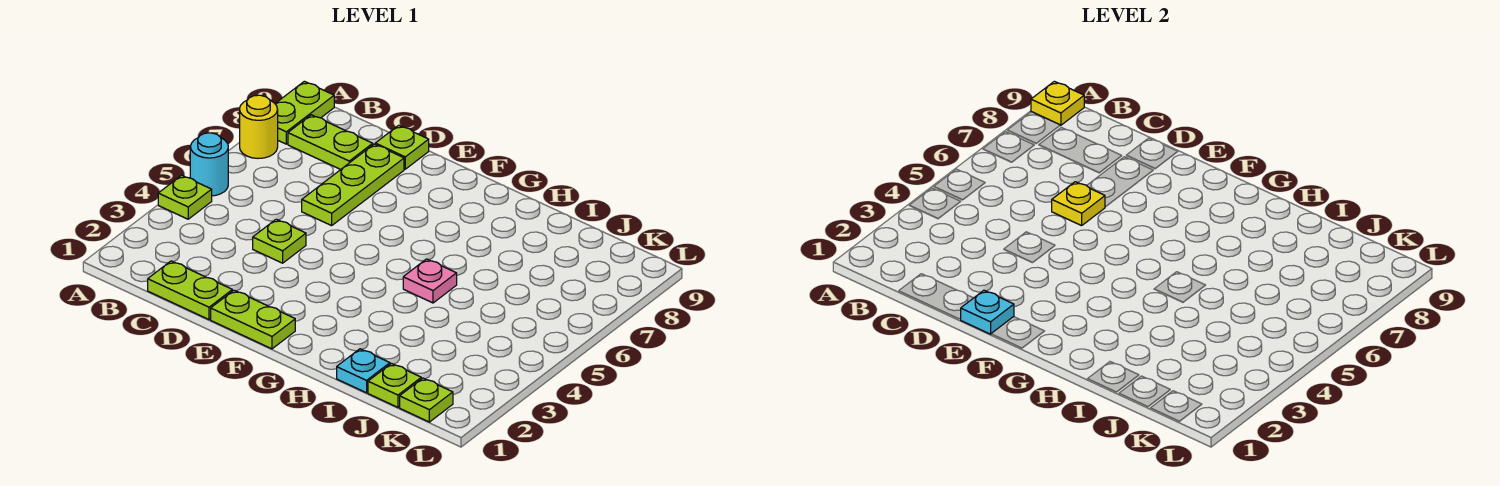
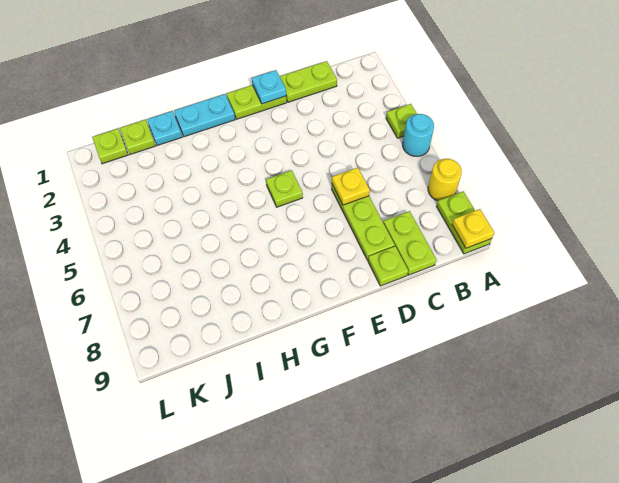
lime plate B8:C8 level 1 -> lime plate C8:C9 level 1
lime plate D4 level 1 -> lime plate F5 level 1
none -> cyan plate G1:H1 level 1
pink plate H5 level 1 -> none

